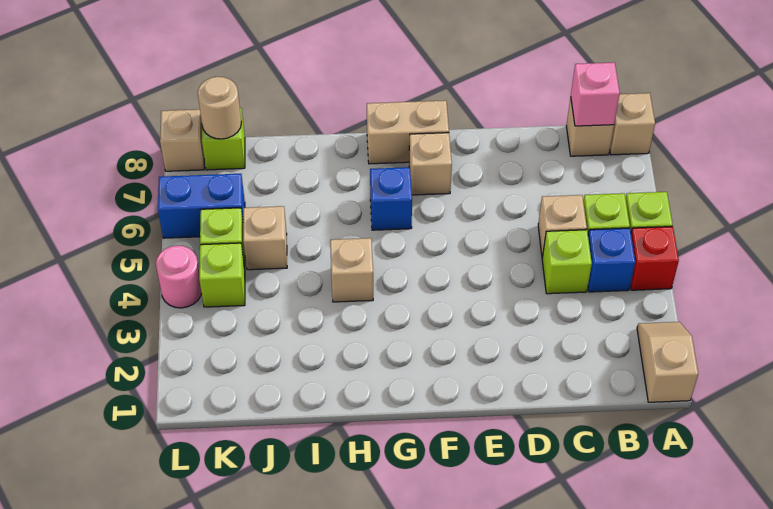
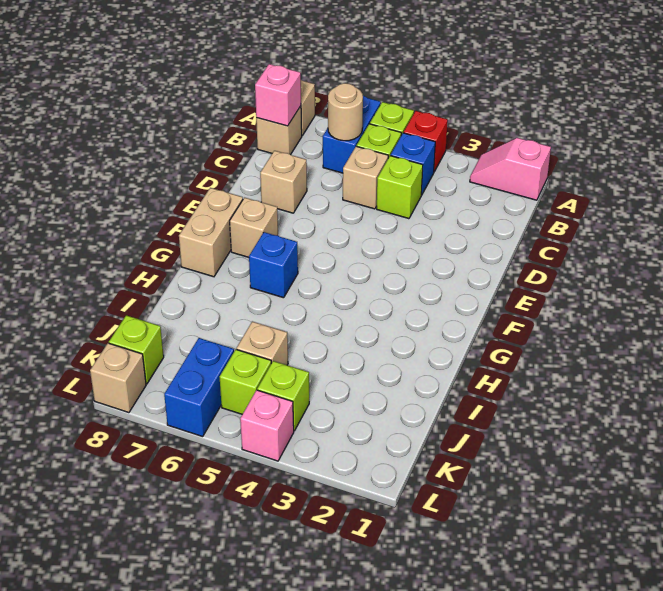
tan slope A1:A2 level 1 top 1 -> pink slope A1:A2 level 1 top 1
none -> blue brick A6:B6 level 1
tan brick H4 level 1 -> tan brick D7 level 1
tan round brick K8 level 2 -> tan round brick B6 level 2
pink round brick L4 level 1 -> pink brick L4 level 1

